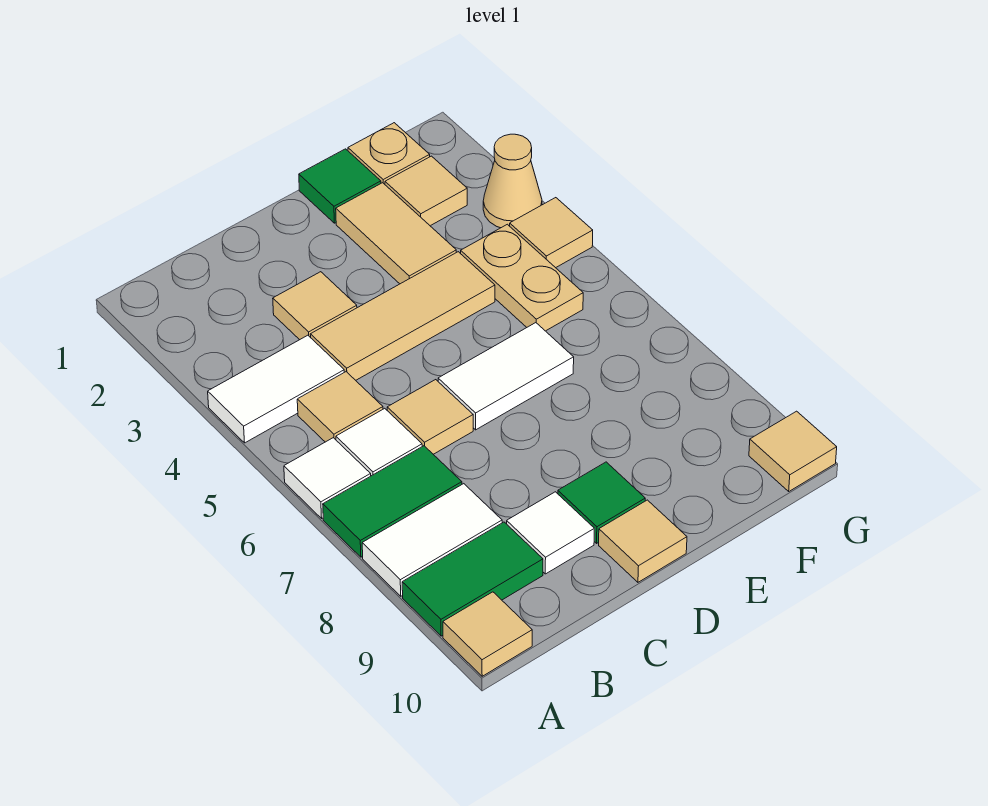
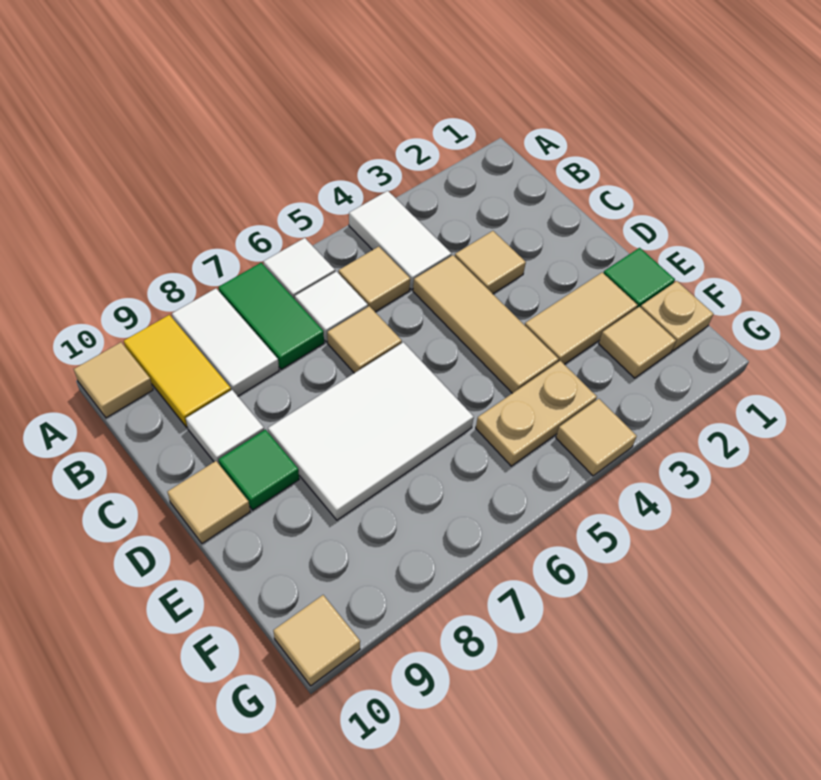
green tile A9:B9 level 1 -> yellow tile A9:B9 level 1
white tile D6:E6 level 1 -> white tile D6:E8 level 1
tan cone G3 level 1 -> none

